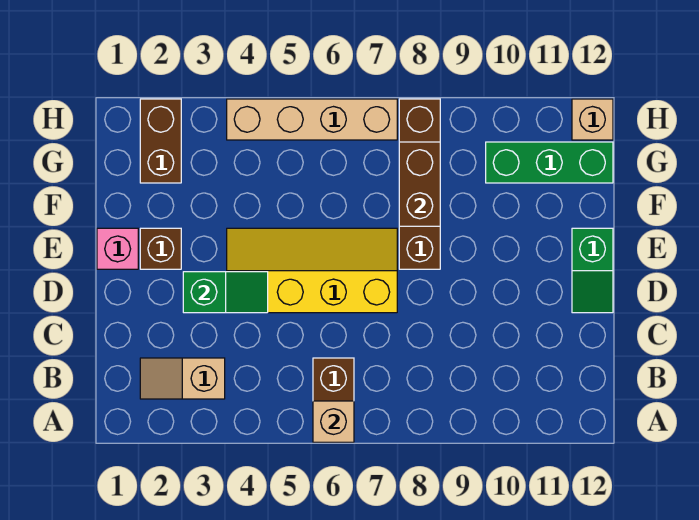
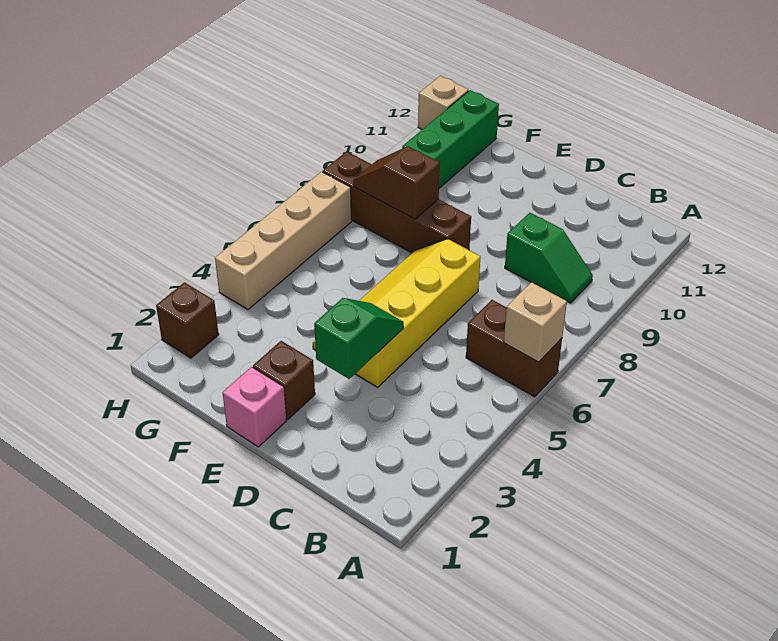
tan slope B2:B3 level 1 top 3 -> none
green slope D12:E12 level 1 top E -> green slope B9:C9 level 1 top C
brown brick F8:G8 level 2 -> brown slope F8:G8 level 2 top F
brown brick G2:H2 level 1 -> brown brick H2 level 1

